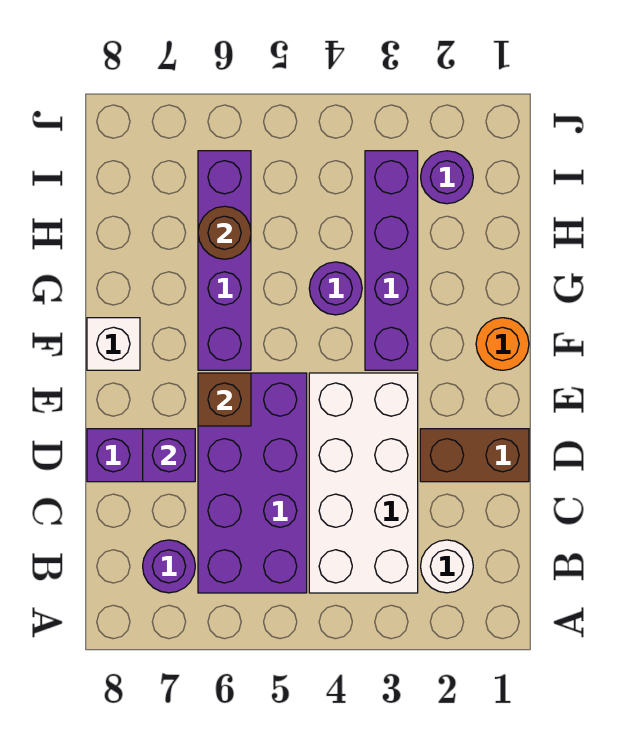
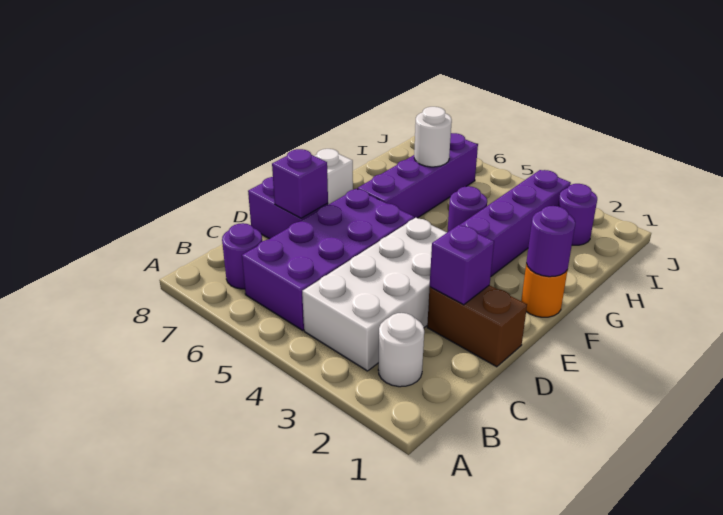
none -> purple brick D2 level 2
brown brick E6 level 2 -> none
none -> purple round brick F1 level 2
brown round brick H6 level 2 -> white round brick H6 level 2

